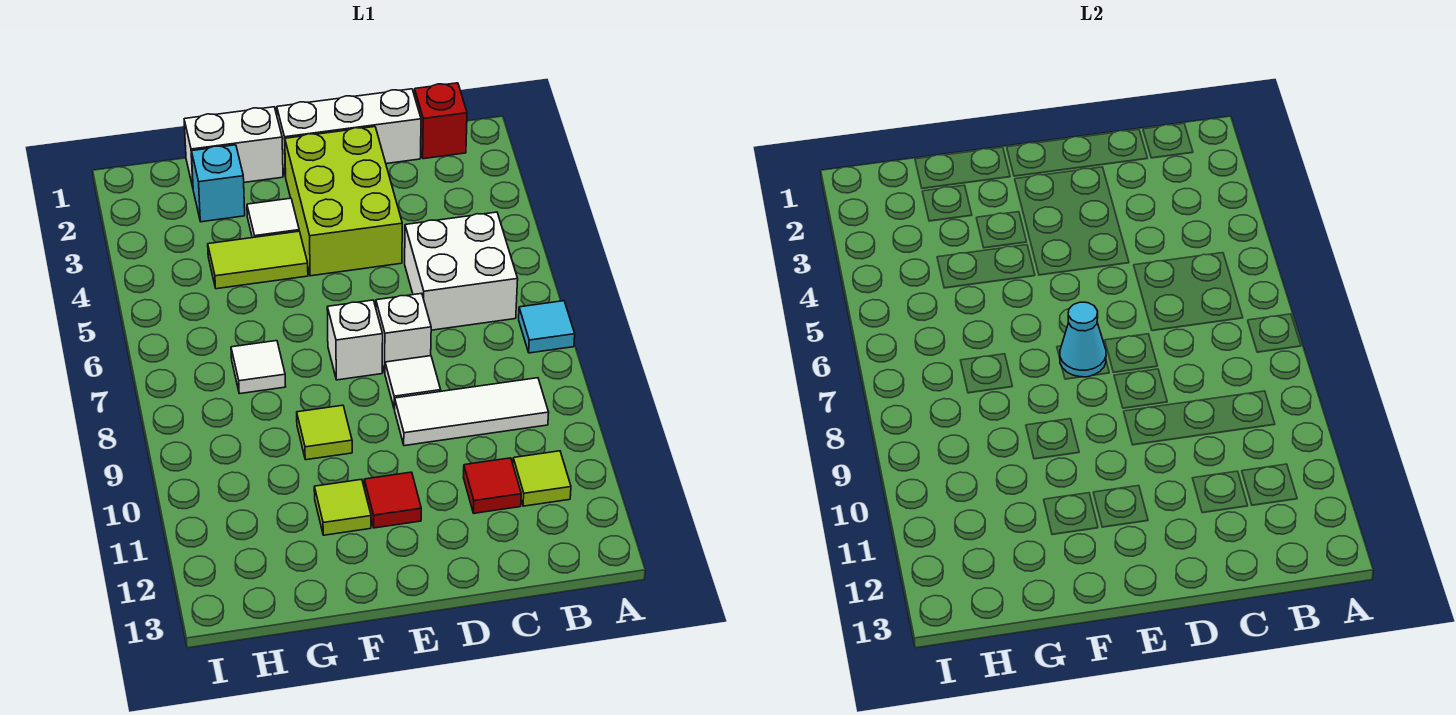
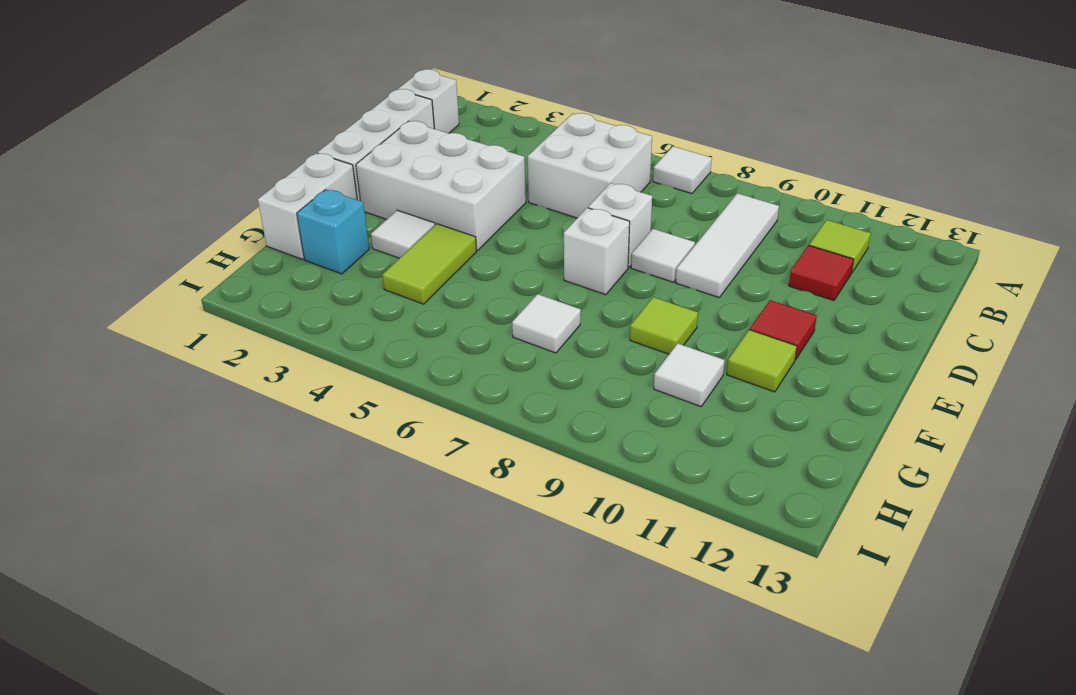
cyan tile A7 level 1 -> white tile A7 level 1
red brick B1 level 1 -> white brick B1 level 1
lime brick D2:E4 level 1 -> white brick D2:E4 level 1
cyan cone E7 level 2 -> none
none -> white tile G10 level 1

